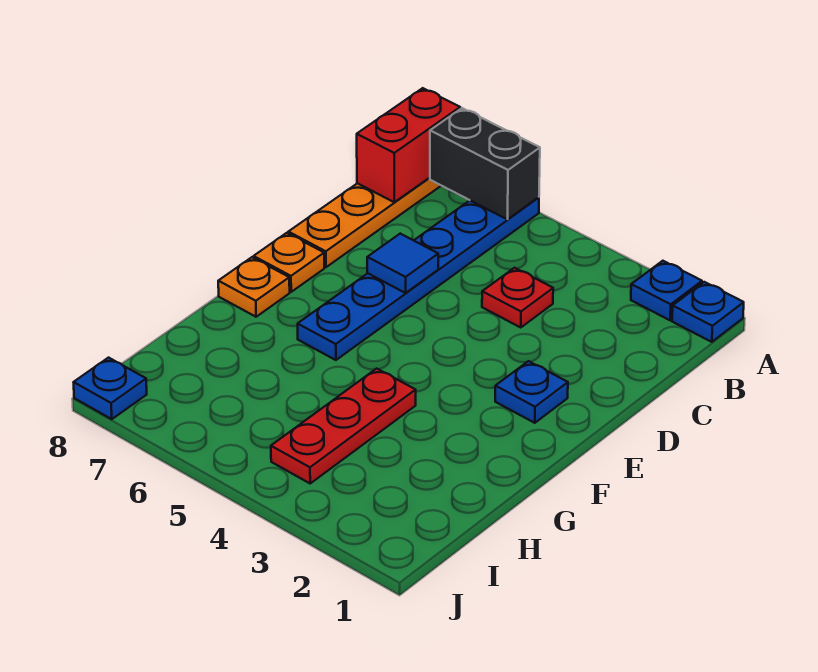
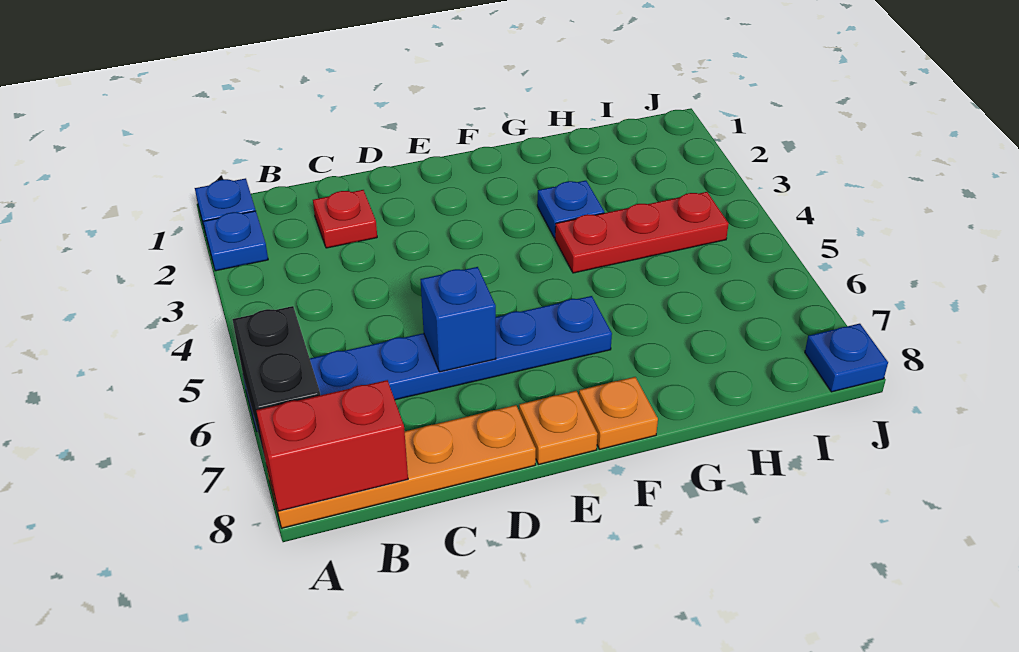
red plate C4 level 1 -> red plate C2 level 1
blue tile D6 level 2 -> blue brick D6 level 2
blue plate E2 level 1 -> blue plate G3 level 1

